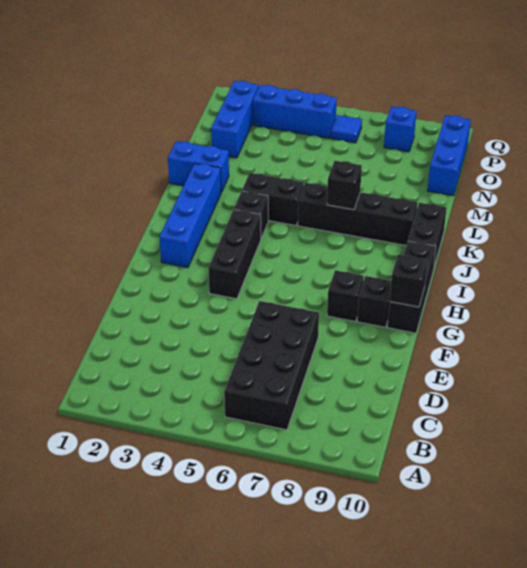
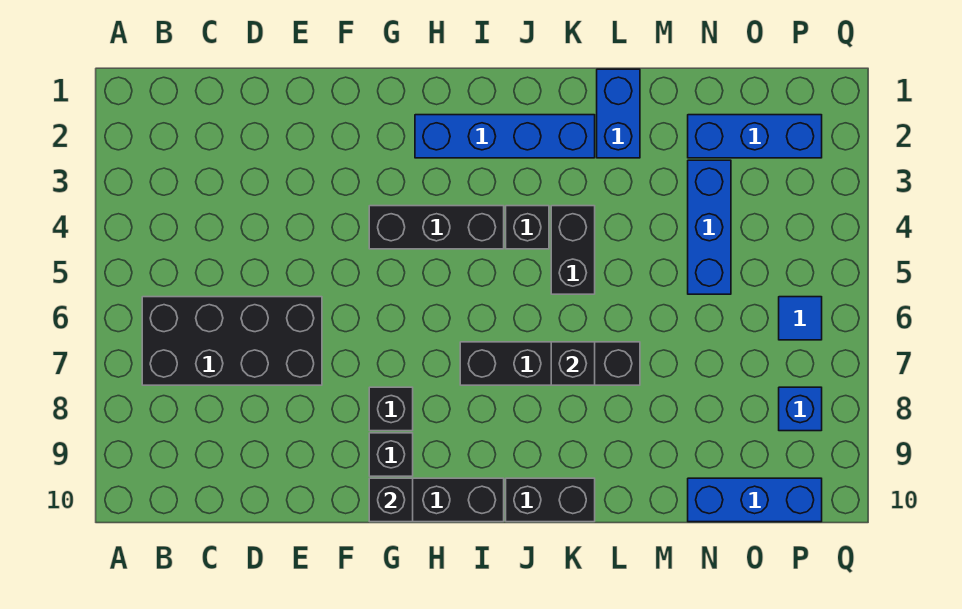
black brick K6:K9 level 1 -> black brick I7:L7 level 1
blue brick P3:P5 level 1 -> blue brick N3:N5 level 1

